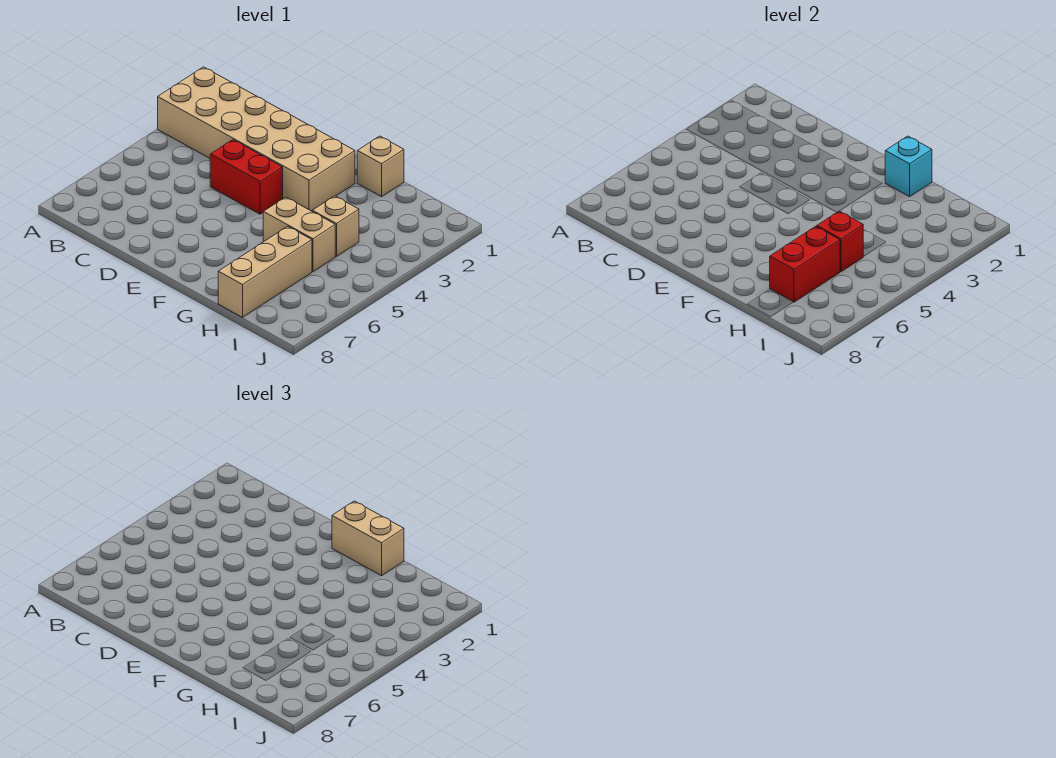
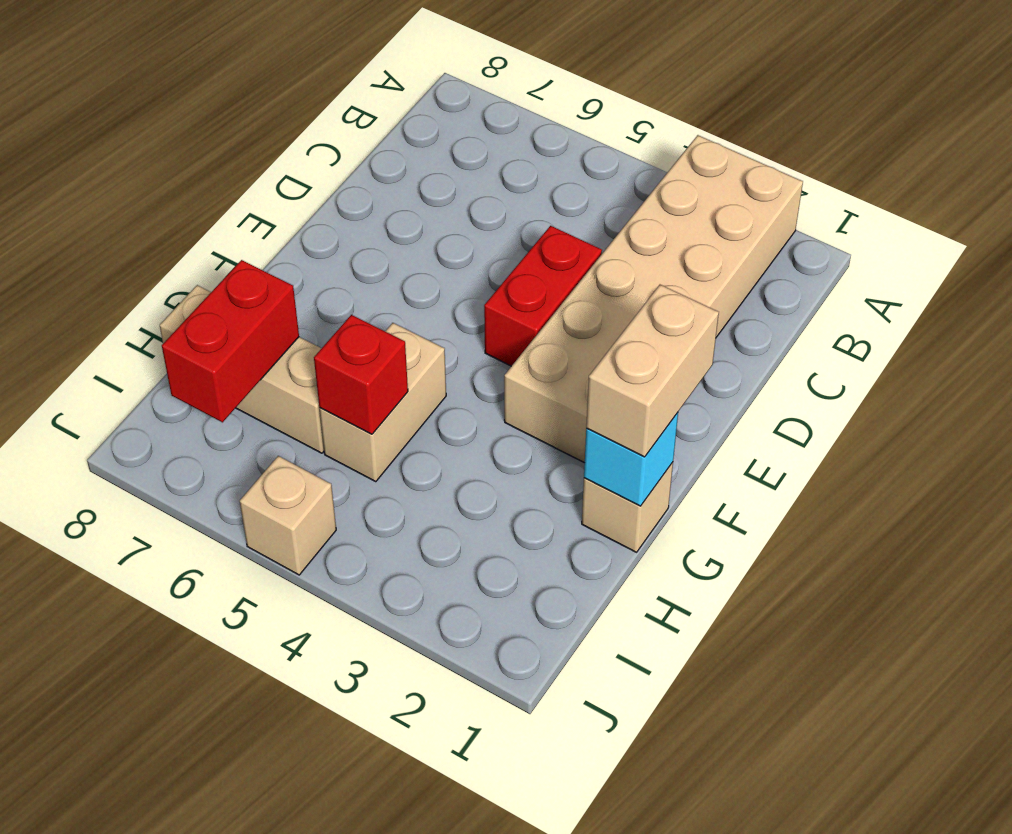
tan brick H4 level 1 -> tan brick J5 level 1
red brick H6:H7 level 2 -> red brick H7:I7 level 2

